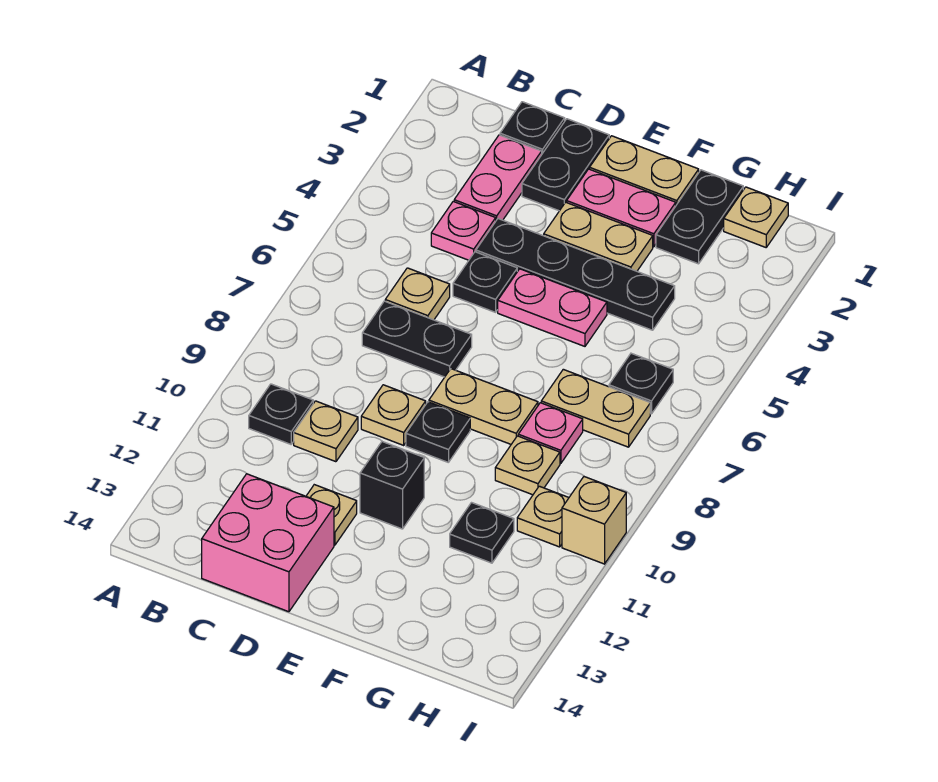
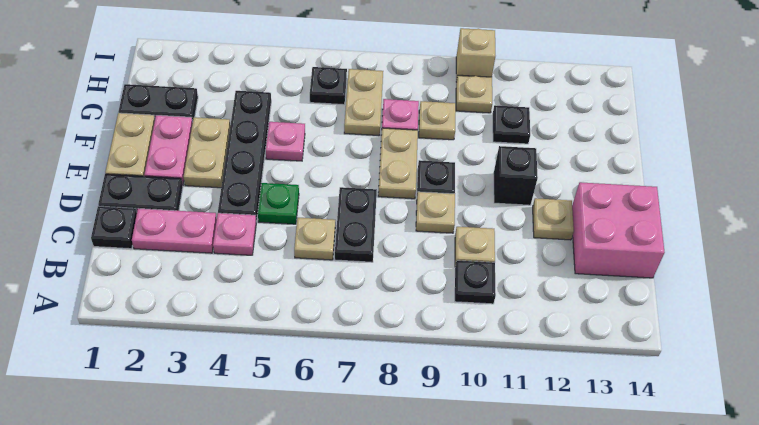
black plate D5 level 1 -> green plate D5 level 1
pink plate E5:F5 level 1 -> pink plate F5 level 1
tan plate H1 level 1 -> none

